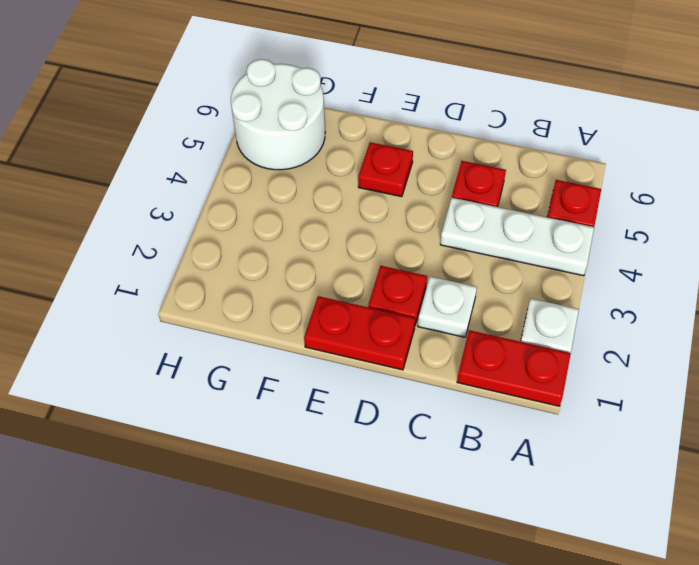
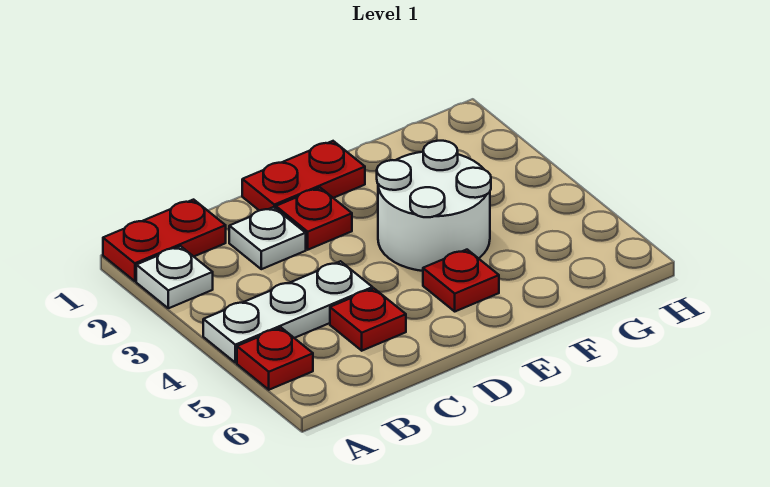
white round brick G5:H6 level 1 -> white round brick E3:F4 level 1

